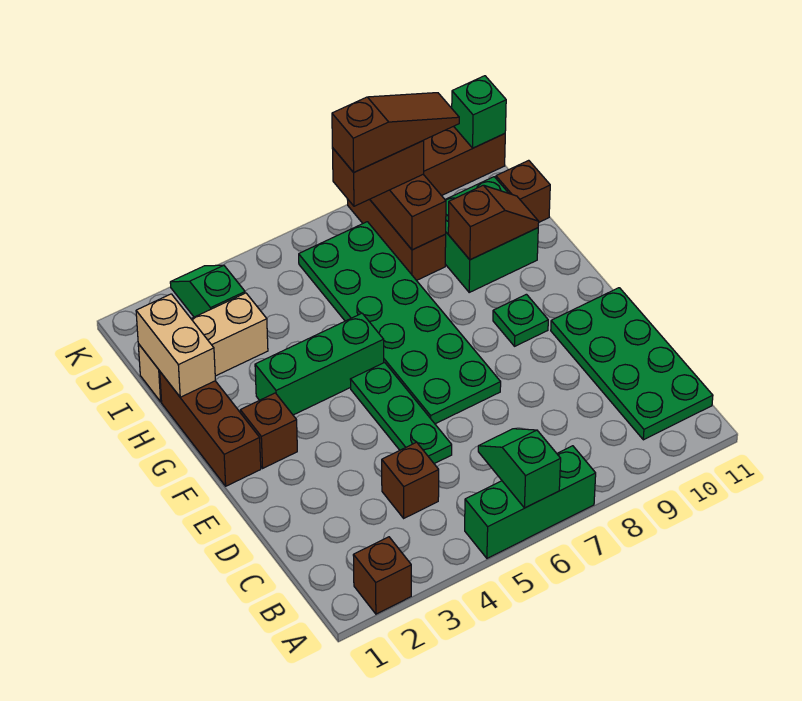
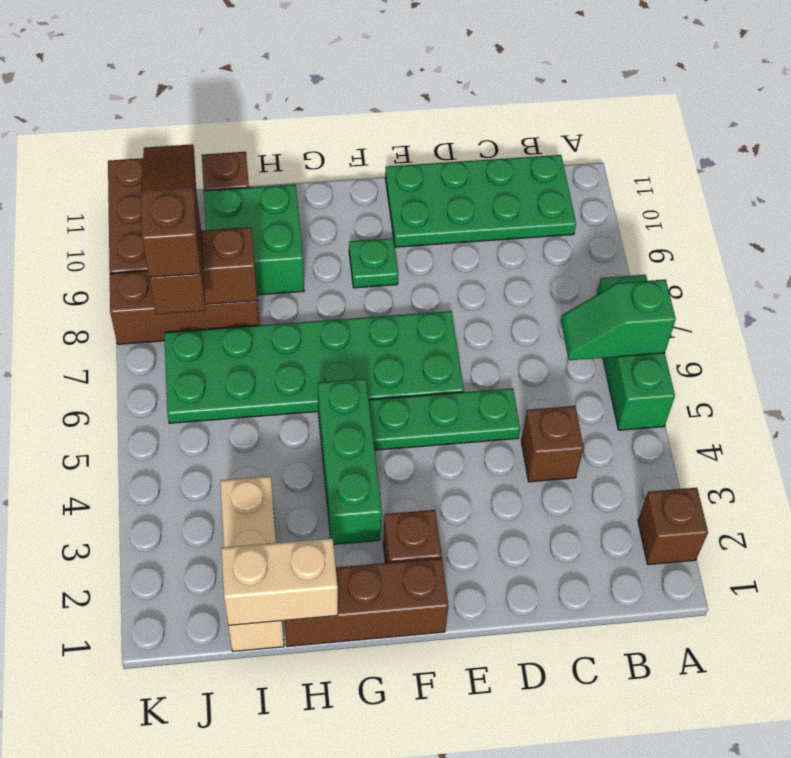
brown slope H9:H10 level 2 top 9 -> none
green slope J3:K3 level 1 top J -> none
green brick K11 level 2 -> none

